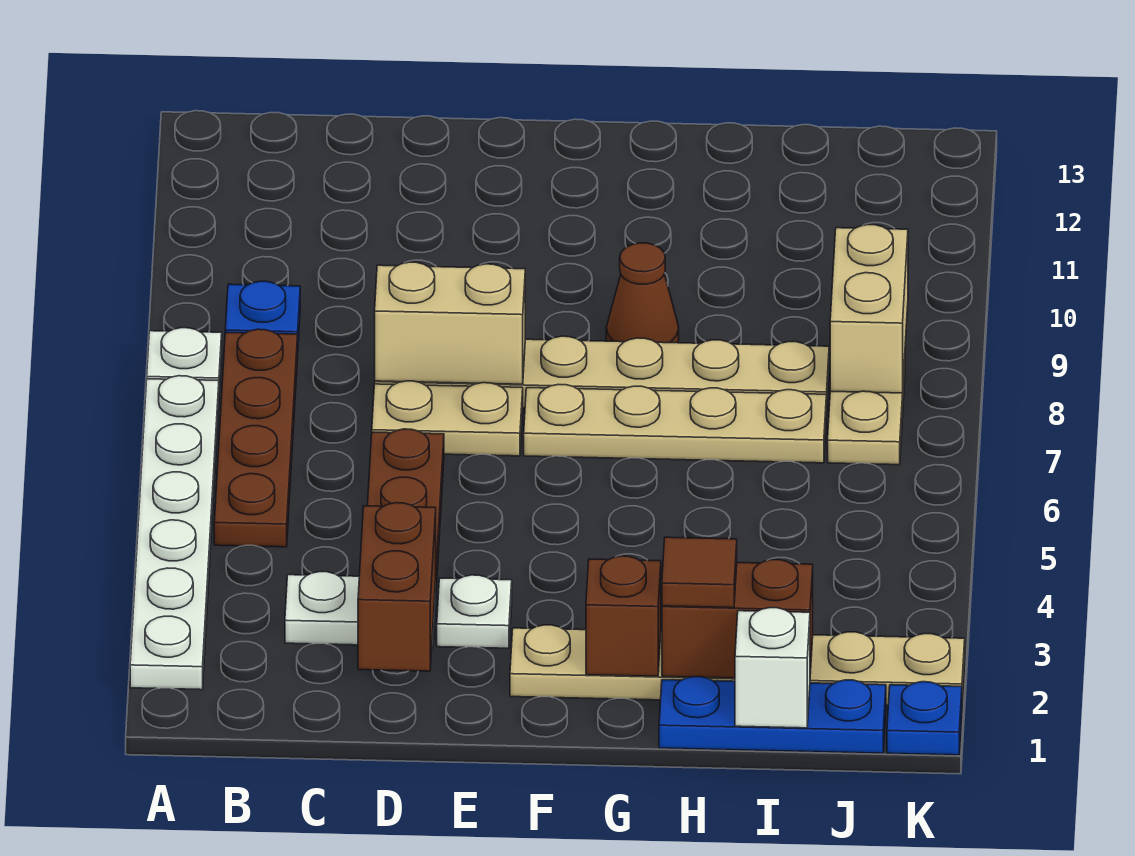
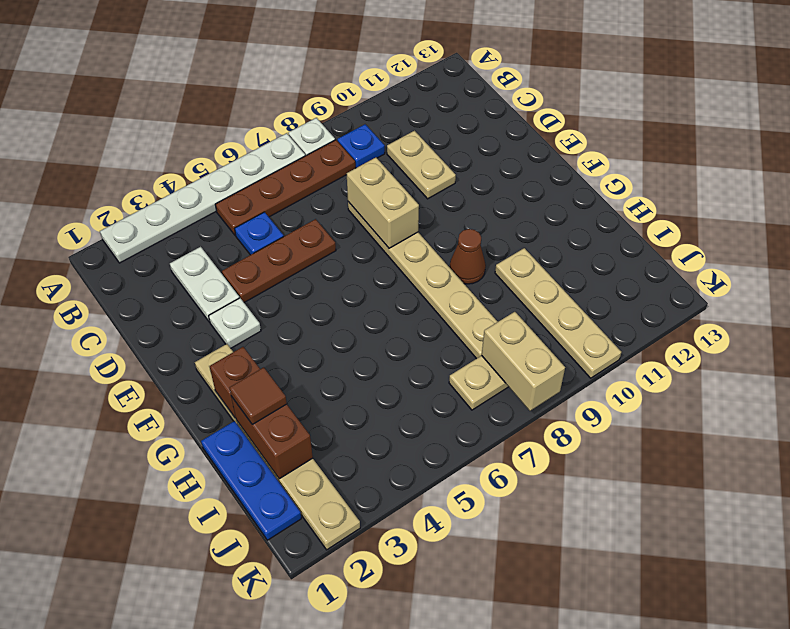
brown brick D2:D3 level 2 -> none
tan plate D7:E7 level 1 -> tan plate C10:D10 level 1
tan plate F7:I7 level 1 -> tan plate H10:K10 level 1
white brick I1 level 2 -> none
tan brick J8:J9 level 2 -> tan brick J8:K8 level 2
blue plate K1 level 1 -> blue plate C5 level 1

